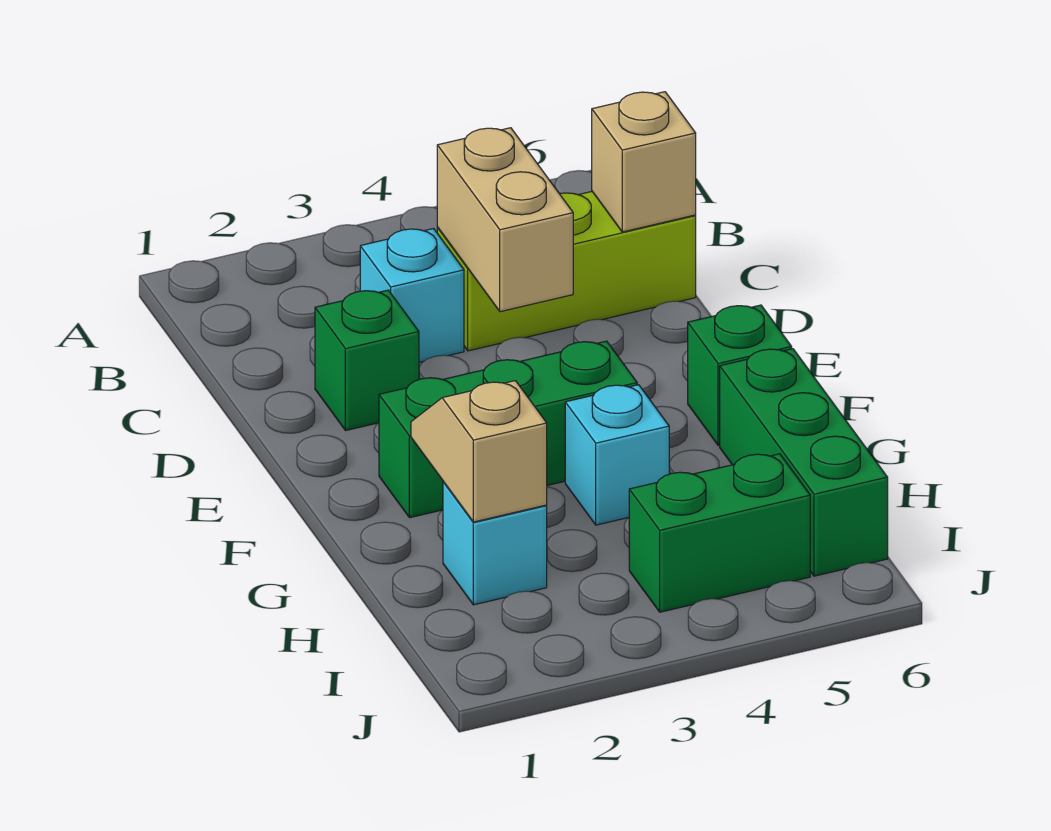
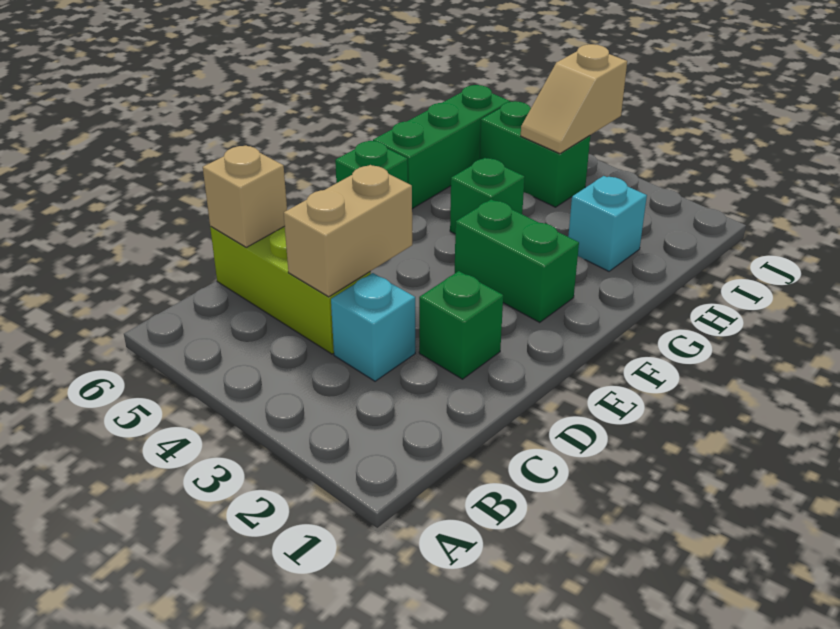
green brick F2:F4 level 1 -> green brick F2:F3 level 1
tan slope G2:H2 level 2 top H -> tan slope I4:J4 level 2 top J
cyan brick G4 level 1 -> green brick G4 level 1

